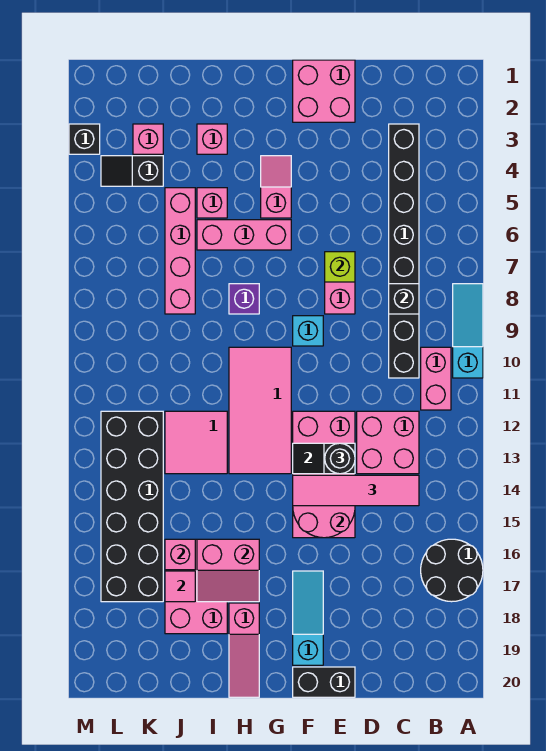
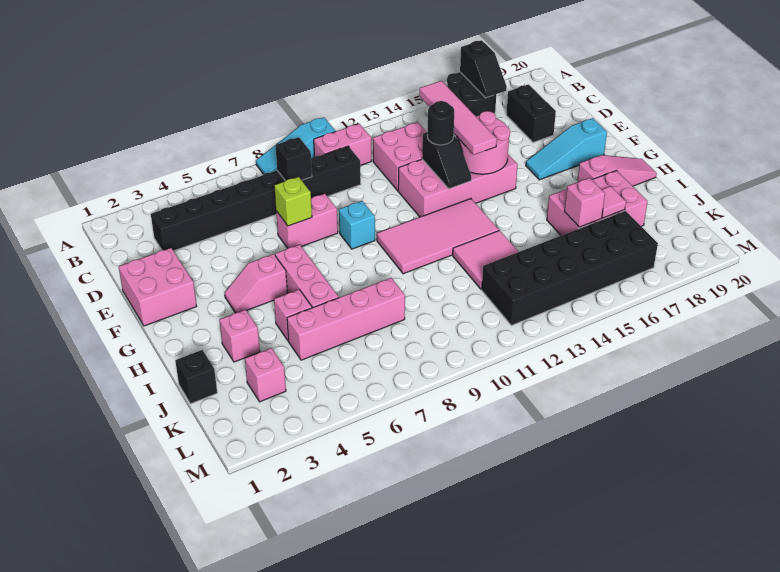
black brick E20:F20 level 1 -> black brick C18:D18 level 1
purple brick H8 level 1 -> none
pink slope H16:I17 level 2 top 16 -> none
black slope K4:L4 level 1 top K -> black slope A17:B17 level 2 top A
black brick M3 level 1 -> black brick J1 level 1

